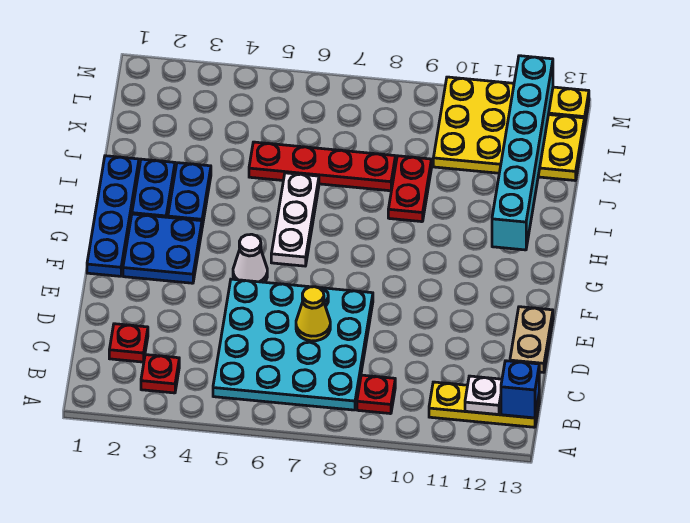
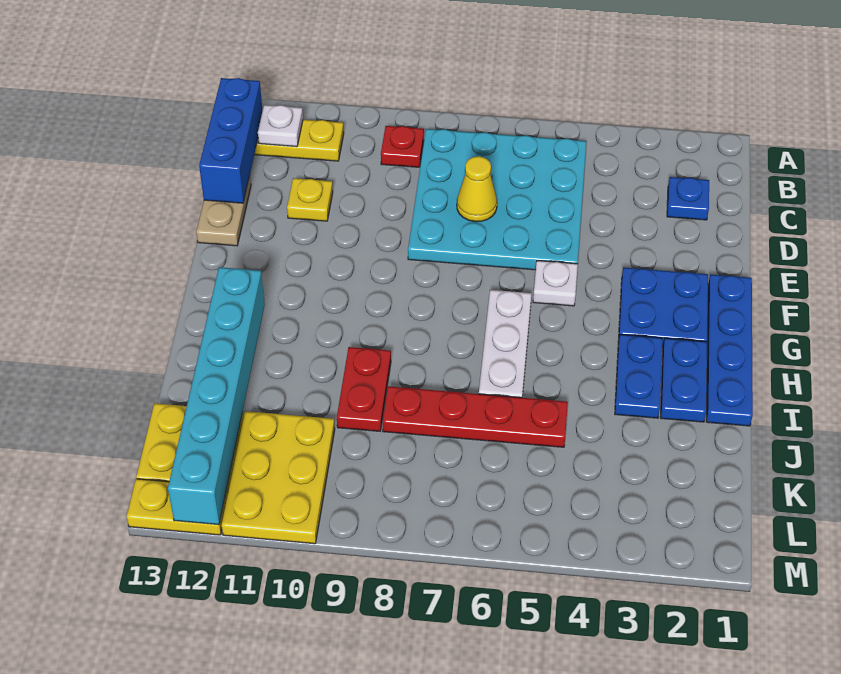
red plate B3 level 1 -> none
blue brick B13 level 2 -> blue brick B13:D13 level 2
red plate C2 level 1 -> blue plate C2 level 1
none -> yellow plate D11 level 1
white cone F5 level 1 -> white plate F5 level 1

